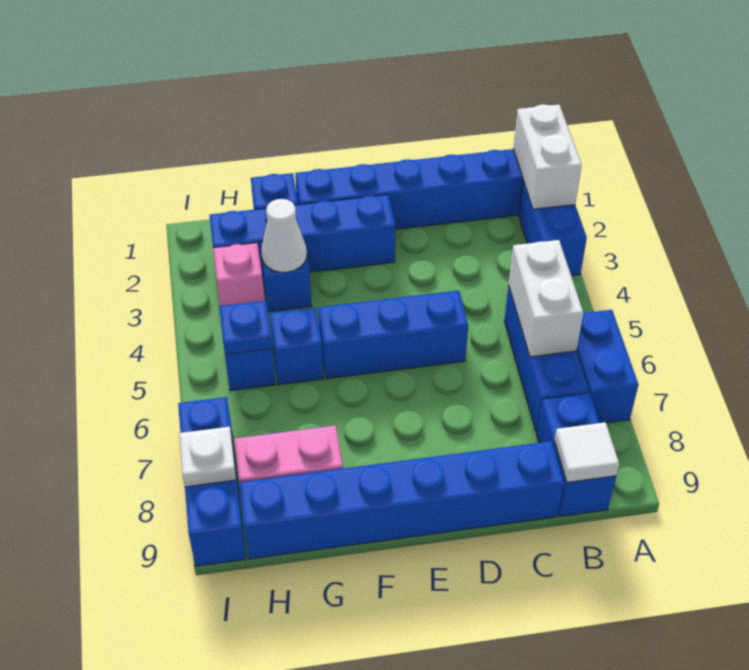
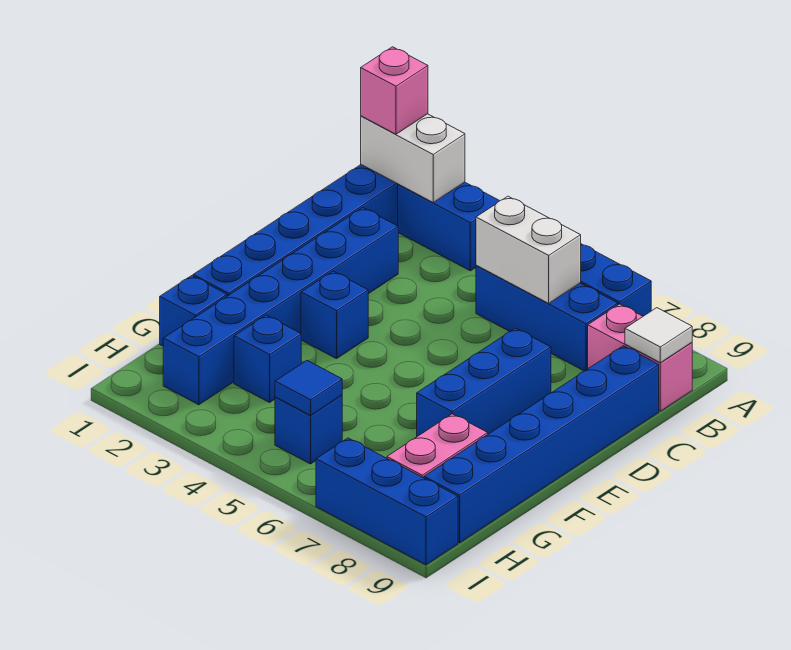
blue brick B8:B9 level 1 -> pink brick B8:B9 level 1
blue brick D5:F5 level 1 -> blue brick D7:F7 level 1
blue brick E2:H2 level 1 -> blue brick C2:H2 level 1
white cone G3 level 2 -> none
blue brick G5 level 1 -> blue brick E3 level 1
pink brick H3 level 1 -> pink brick A1 level 3
blue plate H5 level 2 -> blue tile H5 level 2
white plate I8 level 2 -> none

